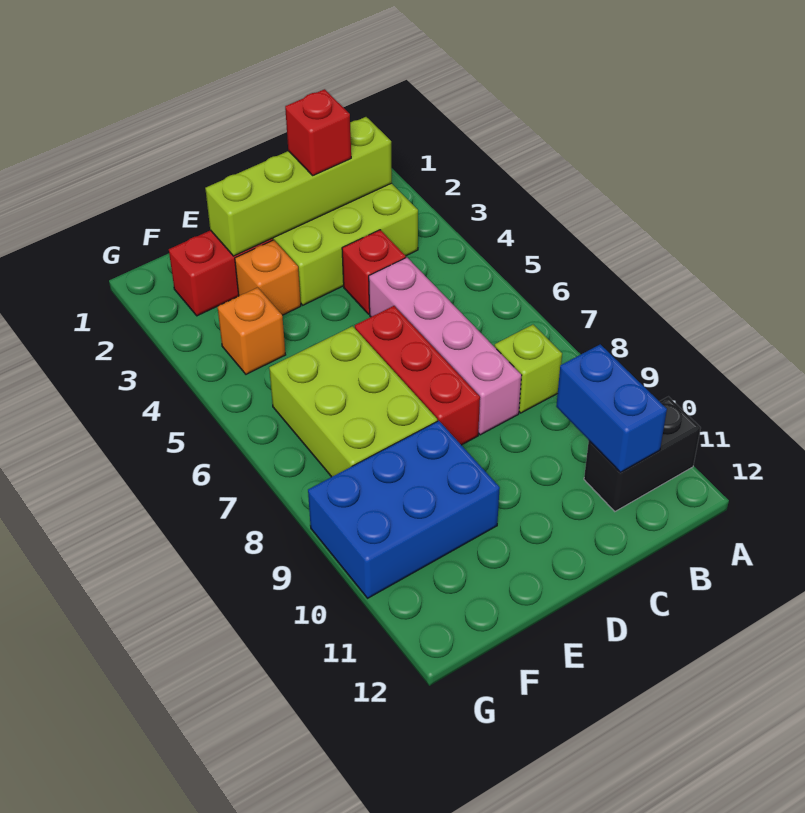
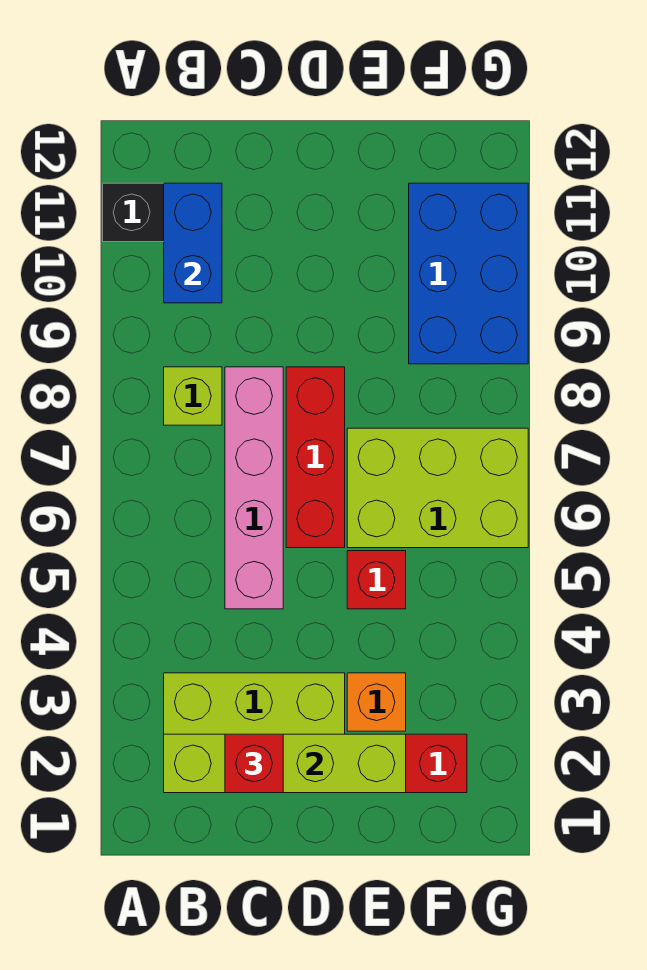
red brick C4 level 1 -> red brick E5 level 1
lime brick E6:F8 level 1 -> lime brick E6:G7 level 1
blue brick E9:G10 level 1 -> blue brick F9:G11 level 1
orange brick F4 level 1 -> none

